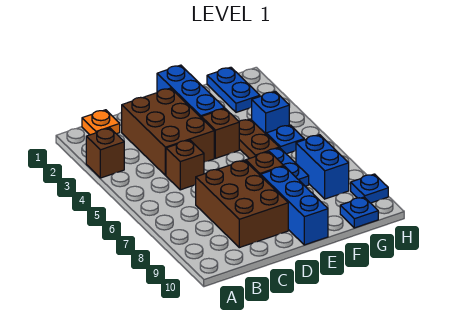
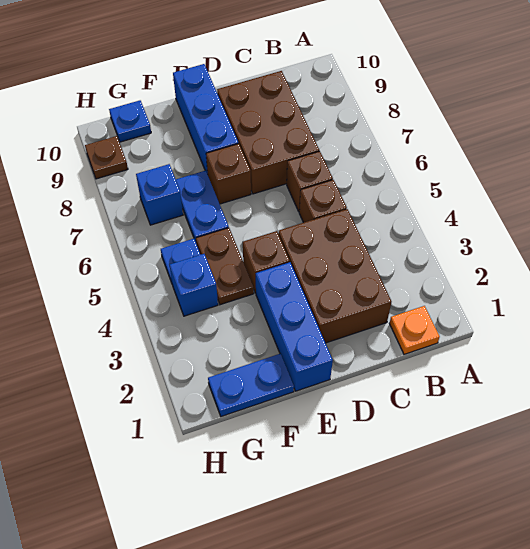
brown brick A3 level 1 -> brown brick C6 level 1
blue plate G1:G2 level 1 -> blue plate F1:G1 level 1
blue brick G7:G8 level 1 -> blue brick G7 level 1
blue plate H9 level 1 -> brown plate H9 level 1

